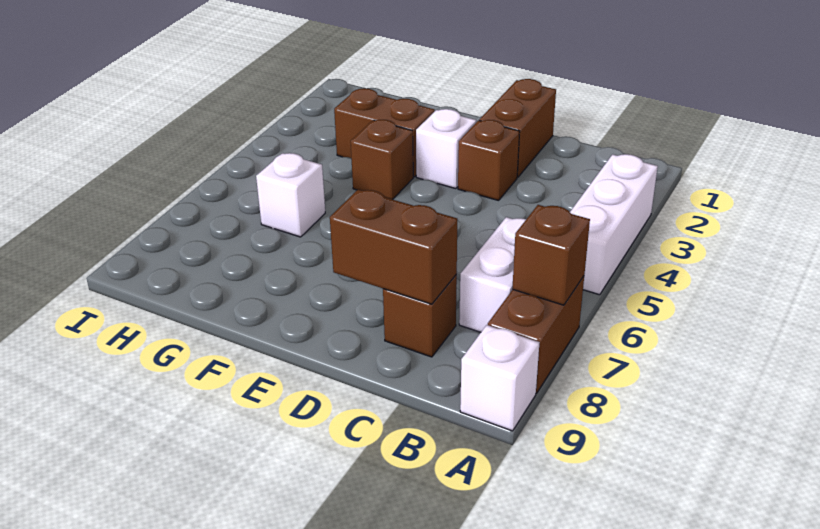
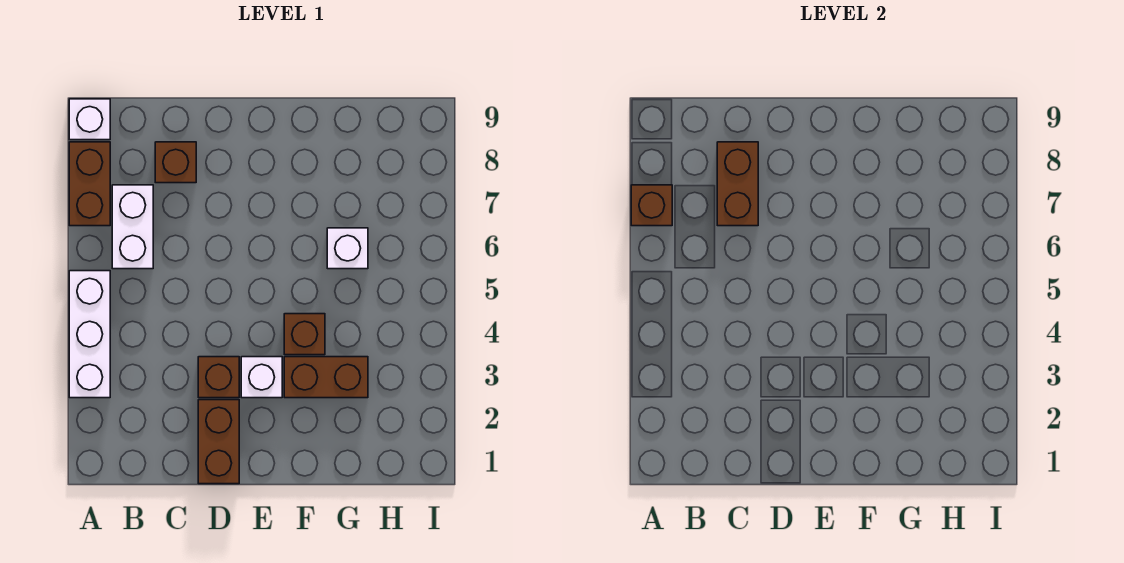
brown brick C8:D8 level 2 -> brown brick C7:C8 level 2

